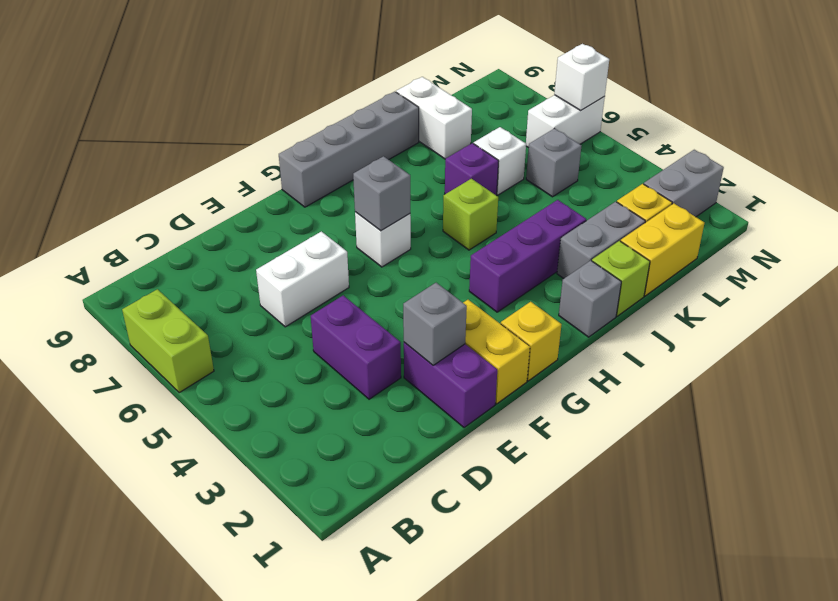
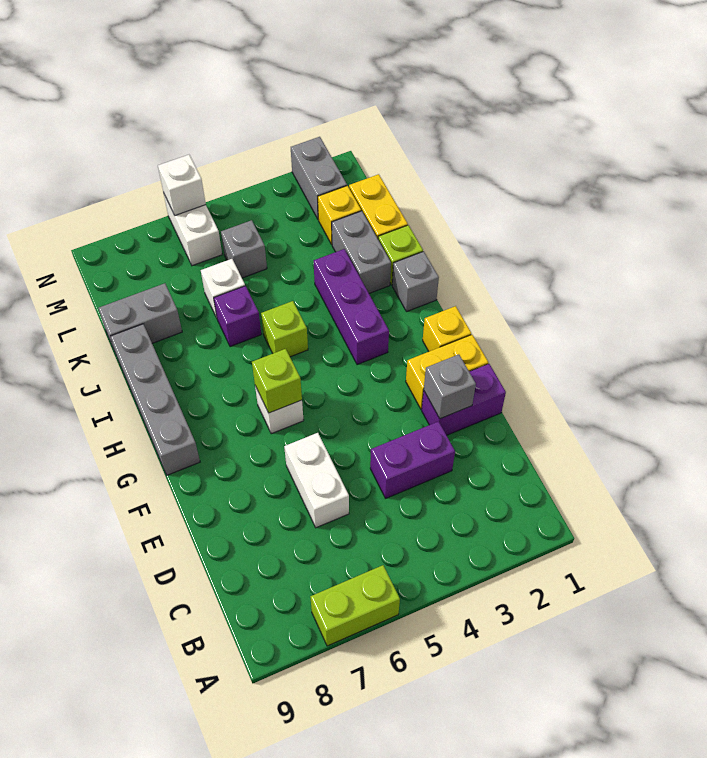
grey brick G6 level 2 -> lime brick G6 level 2
white brick K8:K9 level 1 -> grey brick K8:K9 level 1

